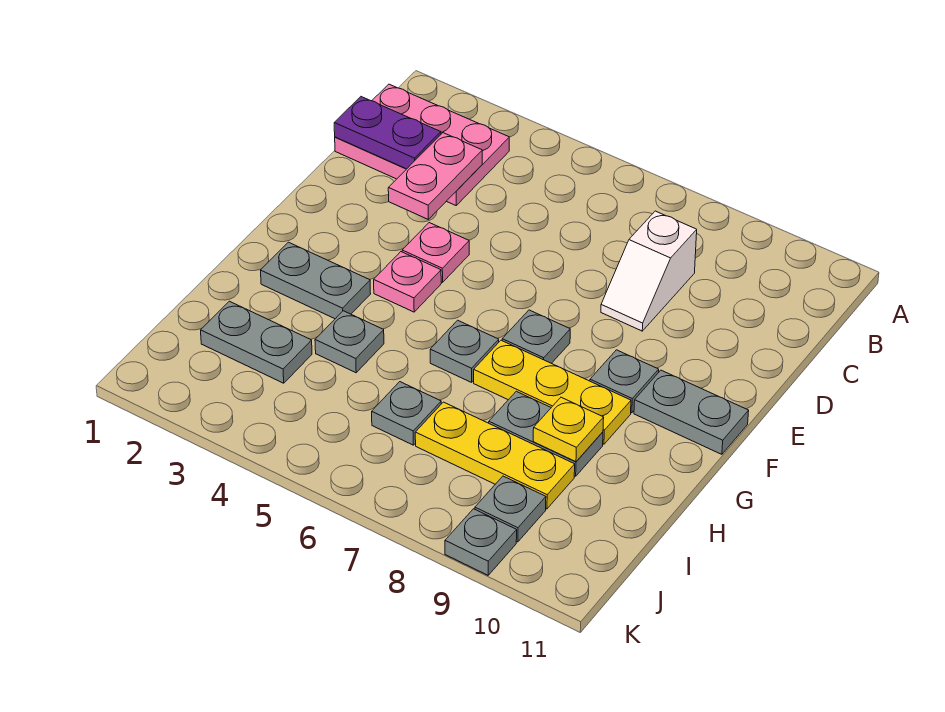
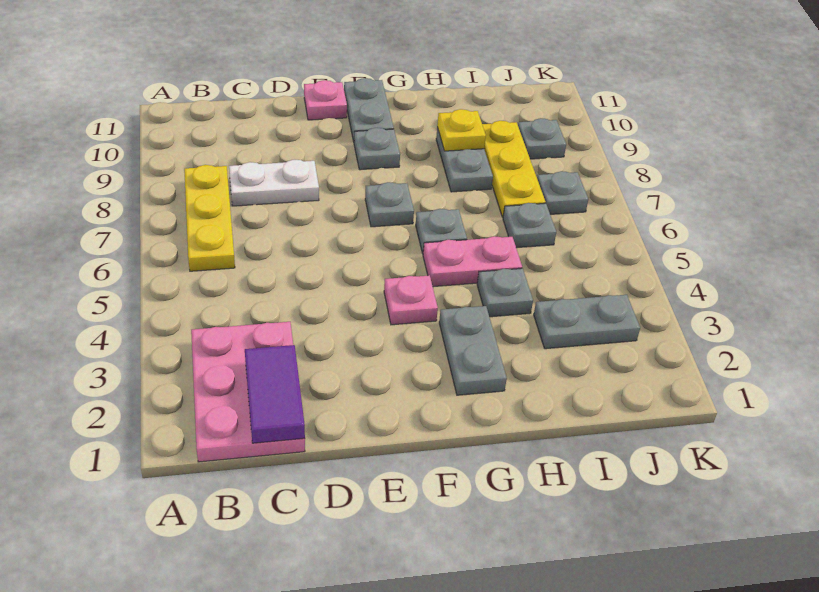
purple plate C1:C2 level 2 -> purple tile C1:C2 level 2
pink plate C3:D3 level 2 -> pink plate G5:H5 level 1
white slope C8:D8 level 1 top C -> white plate C8:D8 level 1
pink plate E4 level 1 -> pink plate E11 level 1
yellow plate G7:G9 level 1 -> yellow plate B6:B8 level 1
grey plate I2:I3 level 1 -> grey plate I3:J3 level 1
grey plate K9 level 1 -> grey plate J7 level 1

